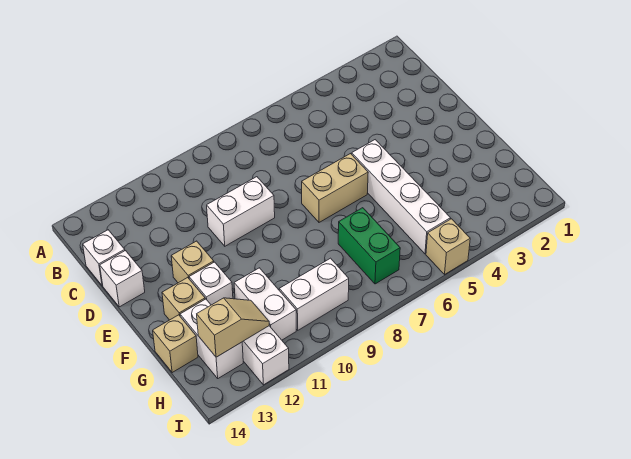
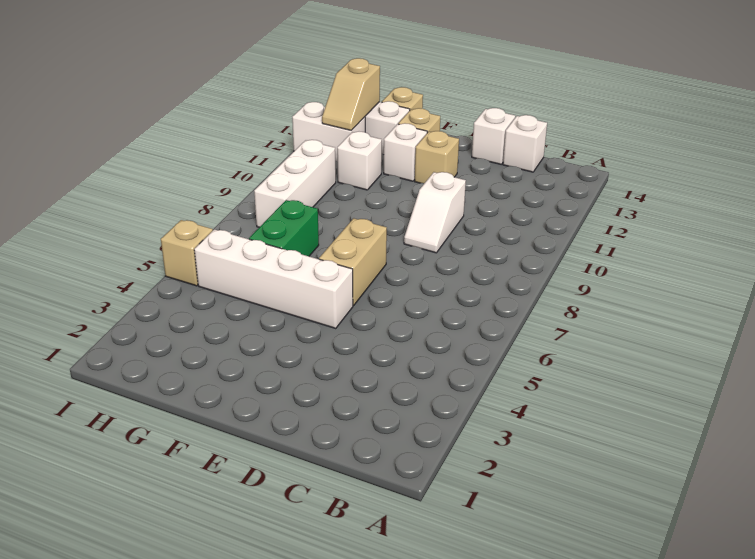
white brick D9:D10 level 1 -> white slope D9:D10 level 1 top 10
green brick G7:H7 level 1 -> green brick G6:G7 level 1
white brick G11:H11 level 1 -> white brick G11 level 1
white brick H9:H10 level 1 -> white brick H8:H10 level 1

